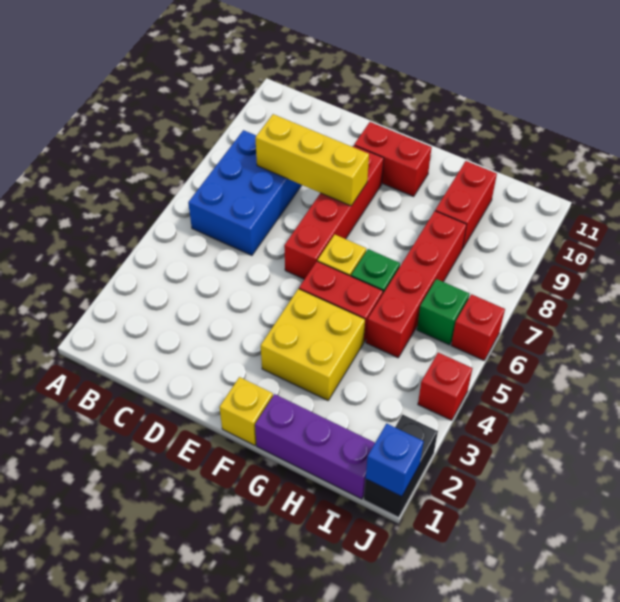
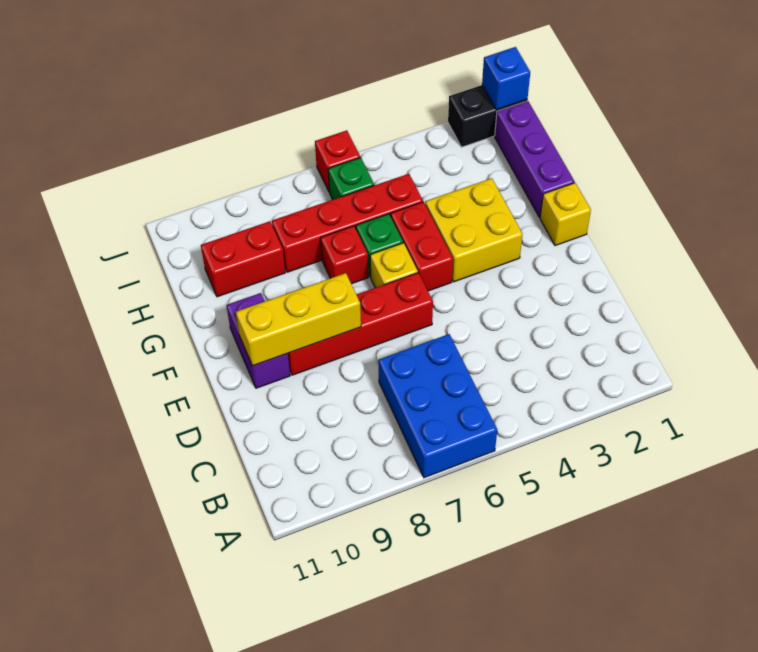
blue brick B6:C8 level 1 -> blue brick A6:C7 level 1
yellow brick C8:E8 level 2 -> yellow brick E8:E10 level 2
red brick E10:F10 level 1 -> purple brick E10:F10 level 1
red brick J4 level 1 -> red brick G7 level 1

